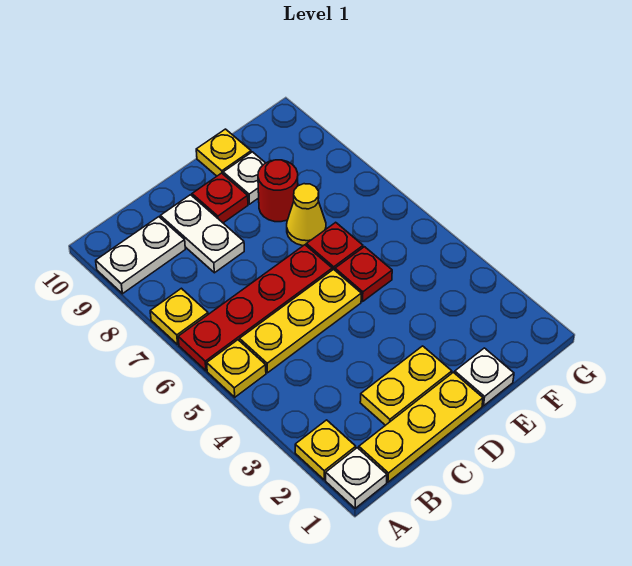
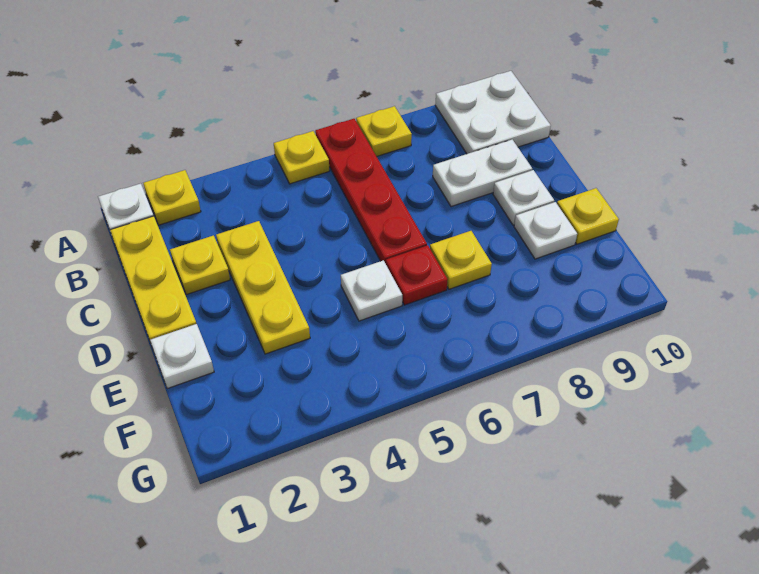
white plate A9:B9 level 1 -> white plate A9:B10 level 1
yellow plate B5:D5 level 1 -> yellow plate C3:E3 level 1
yellow plate C2:D2 level 1 -> yellow plate C2 level 1
red plate D9 level 1 -> white plate D9 level 1
red plate E5 level 1 -> white plate E5 level 1
yellow cone E7 level 1 -> yellow plate E7 level 1
red round brick E8 level 1 -> none

